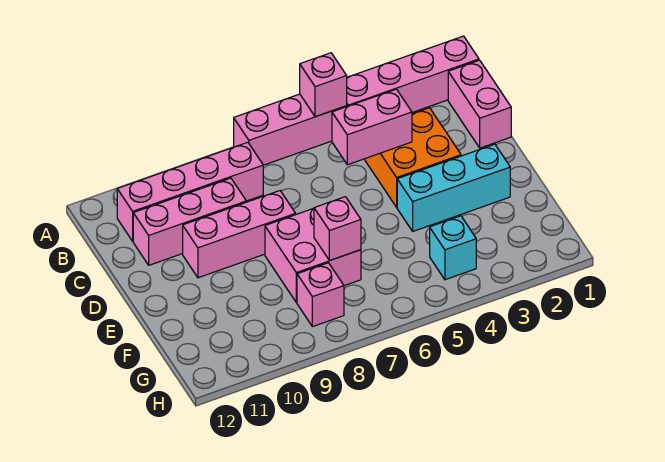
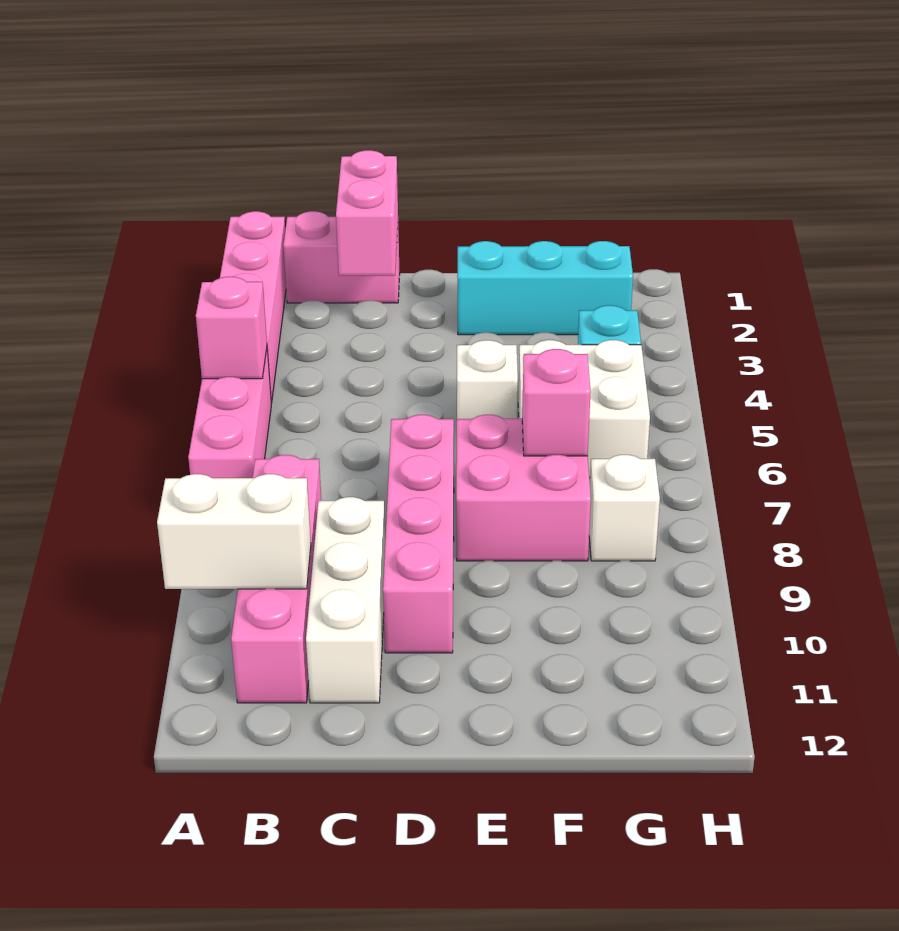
none -> white brick A10:B10 level 2
orange brick C3:D4 level 1 -> none
pink brick C4:C5 level 2 -> pink brick C1:C2 level 2
pink brick C9:C11 level 1 -> white brick C9:C11 level 1
pink brick D8:D10 level 1 -> pink brick D7:D10 level 1
cyan brick E2:E4 level 1 -> cyan brick E2:G2 level 1
none -> white brick E5 level 1
none -> white brick F5:G6 level 1
pink brick G8 level 1 -> white brick G8 level 1

